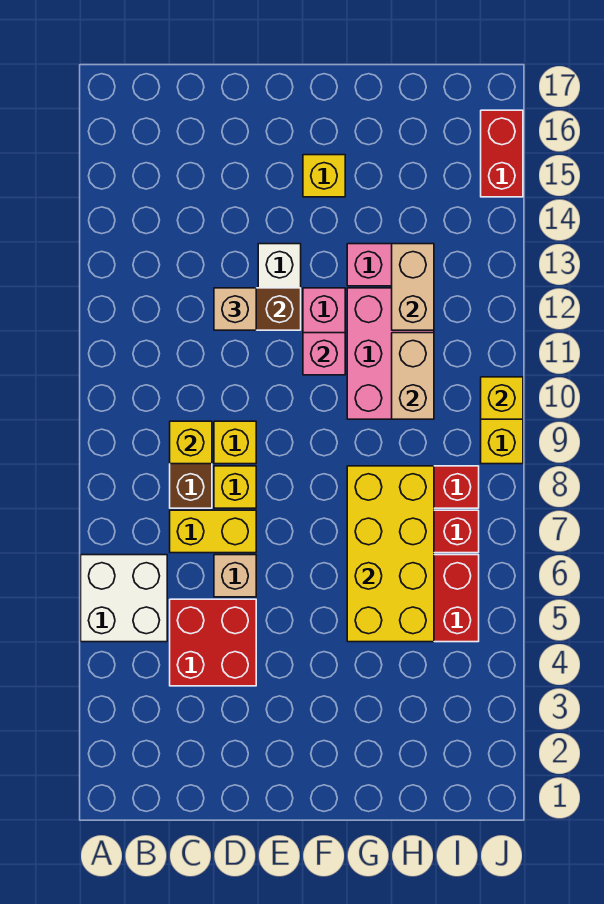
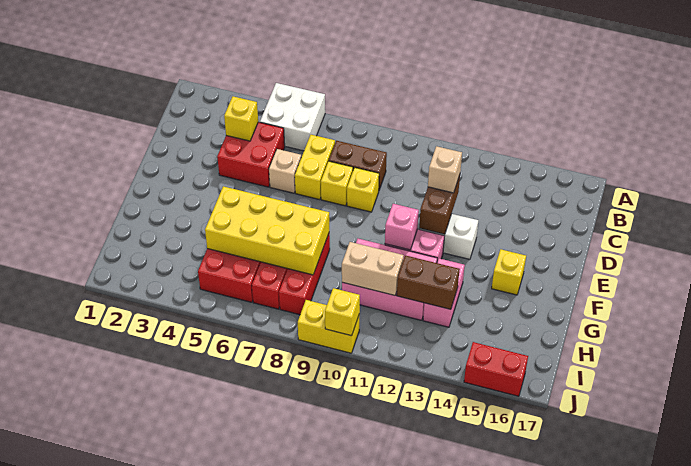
yellow brick C9 level 2 -> yellow brick C4 level 2
tan brick H12:H13 level 2 -> brown brick H12:H13 level 2

